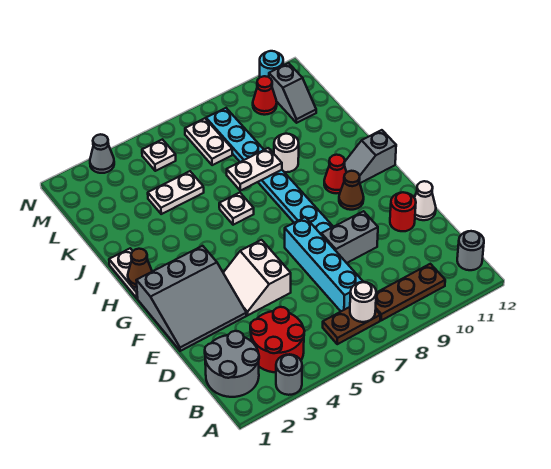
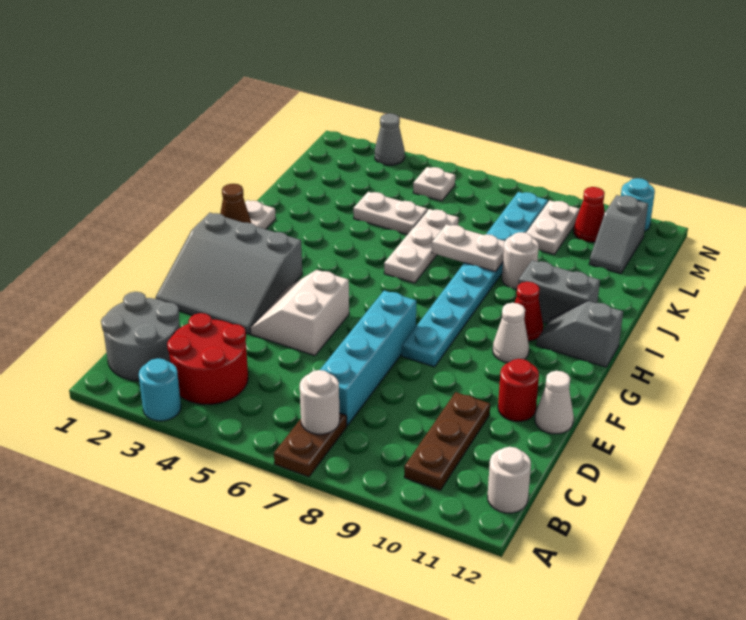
grey round brick A3 level 1 -> cyan round brick A3 level 1
brown plate B6:B7 level 1 -> brown plate A7:B7 level 1
brown plate B8:B10 level 1 -> brown plate B10:D10 level 1
grey round brick B12 level 1 -> white round brick B12 level 1
grey brick E8:E9 level 1 -> grey brick I10:I11 level 1
brown cone G10 level 1 -> white cone G10 level 1
white plate I6 level 1 -> white plate I6:K6 level 1
white plate L7:M7 level 1 -> white plate L9:M9 level 1

